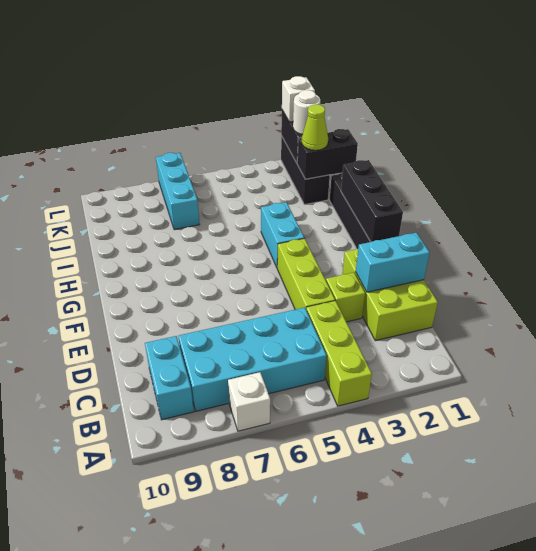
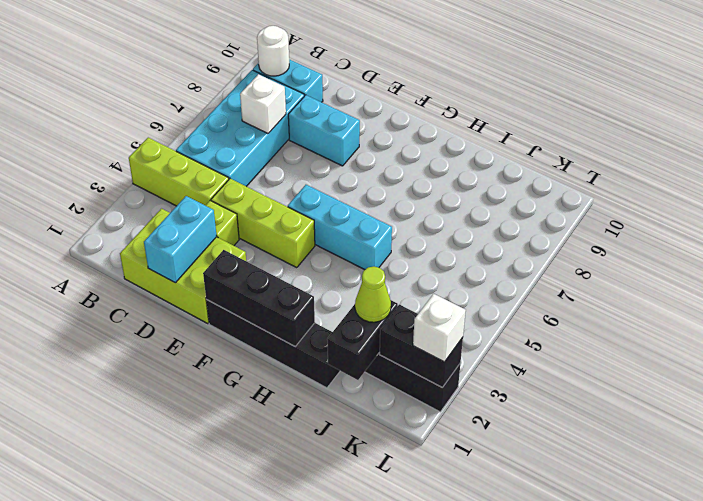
white brick A7 level 1 -> white brick C7 level 2
cyan brick G4:H4 level 1 -> cyan brick D8:E8 level 1
cyan brick J7:L7 level 1 -> cyan brick F5:H5 level 1
white round brick K2 level 3 -> white round brick B9 level 2

